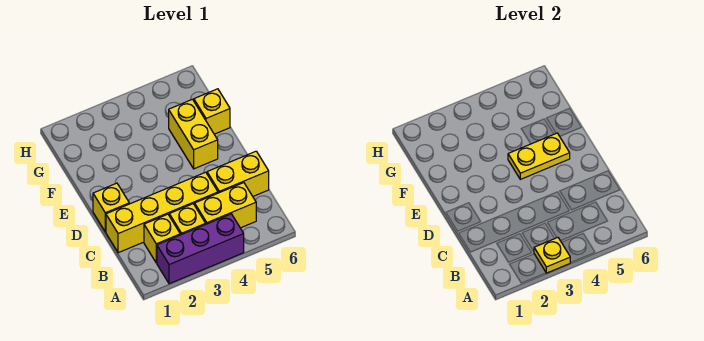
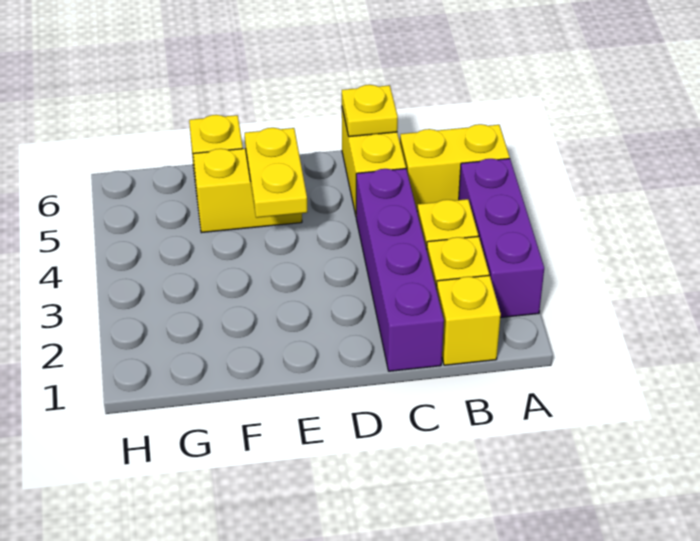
yellow plate A3 level 2 -> yellow plate C6 level 2
yellow brick B4:B5 level 1 -> yellow brick A5:B5 level 1
yellow brick C1:C4 level 1 -> purple brick C1:C4 level 1
yellow brick D1 level 1 -> yellow brick B1 level 1

